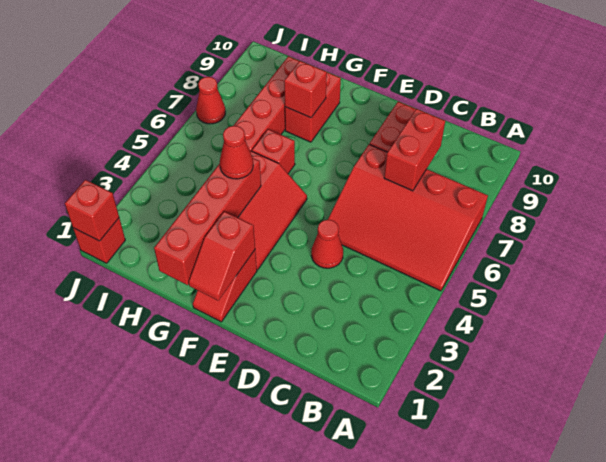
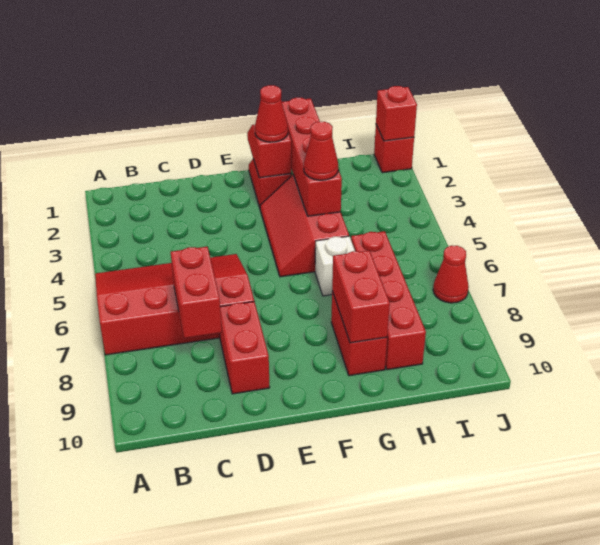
red cone D4 level 1 -> red cone F2 level 3
red brick G6 level 1 -> white brick G6 level 1
red brick G8 level 2 -> red brick G8:G9 level 2

